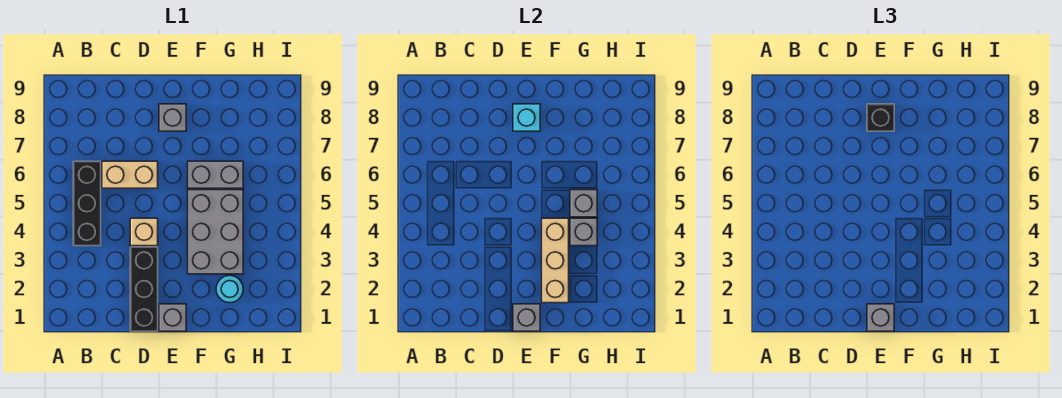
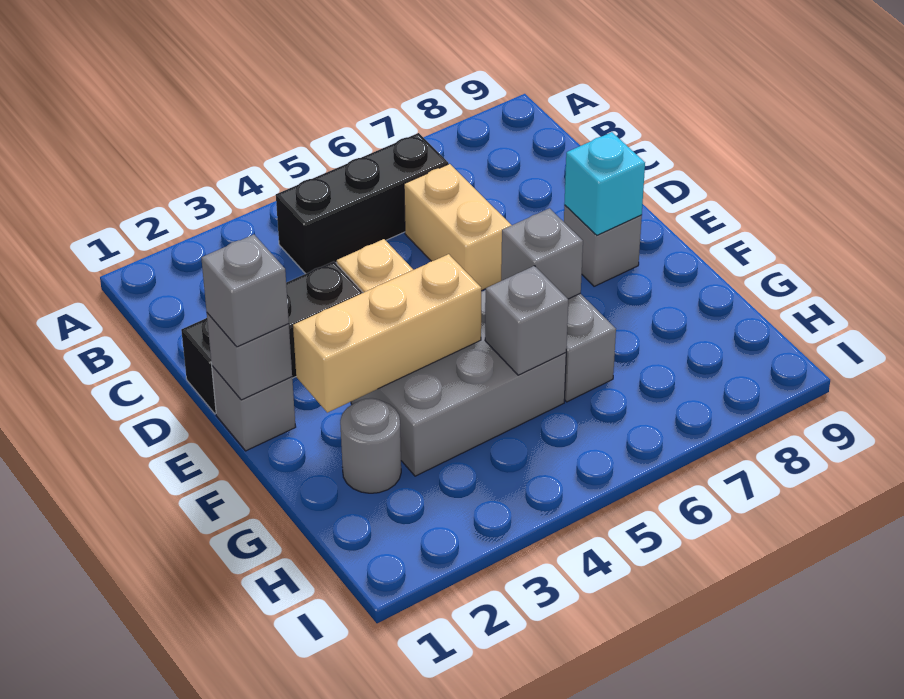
black brick E8 level 3 -> none
cyan round brick G2 level 1 -> grey round brick G2 level 1
grey brick G4 level 2 -> grey brick F6 level 2

